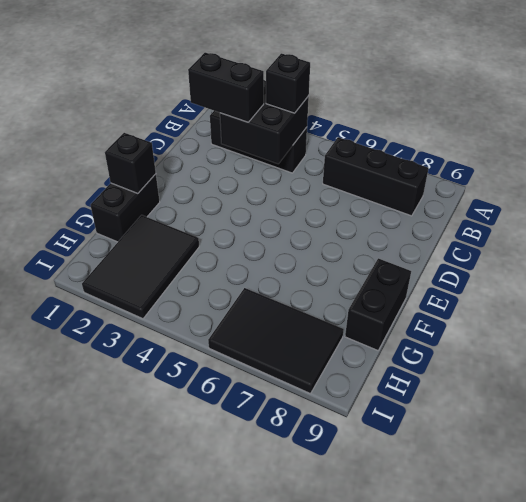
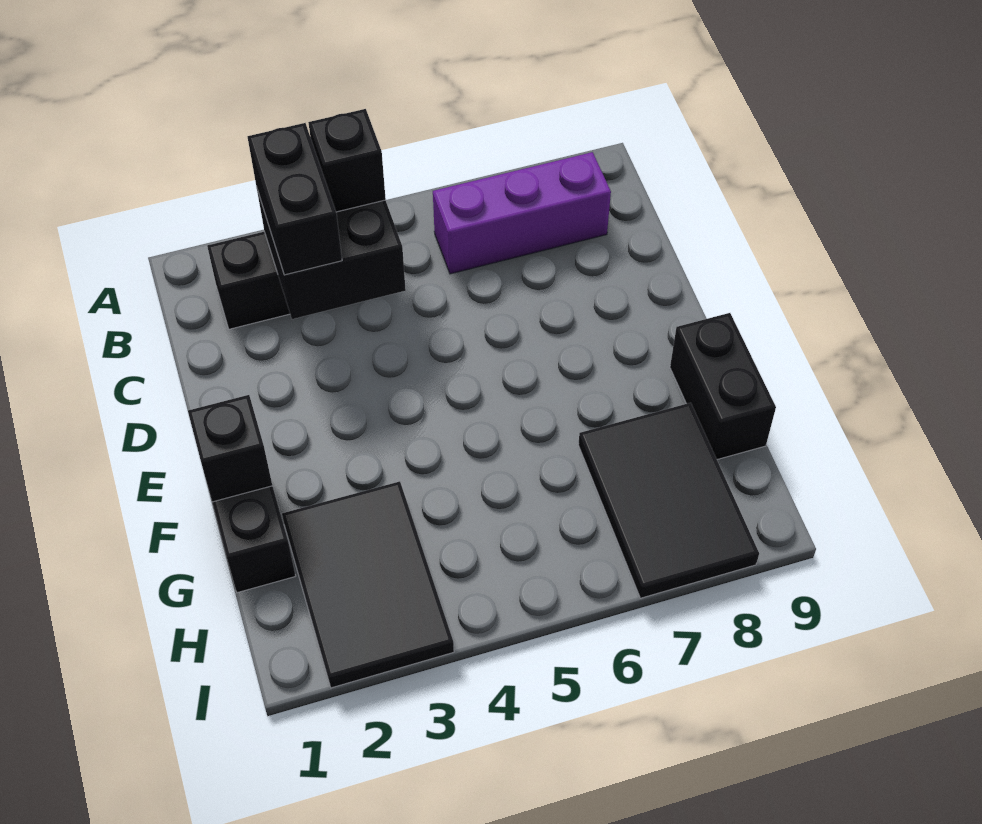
black brick B6:B8 level 1 -> purple brick B6:B8 level 1
black brick C2:C3 level 3 -> black brick B3:C3 level 3
black tile H6:I8 level 1 -> black tile G7:I8 level 1

